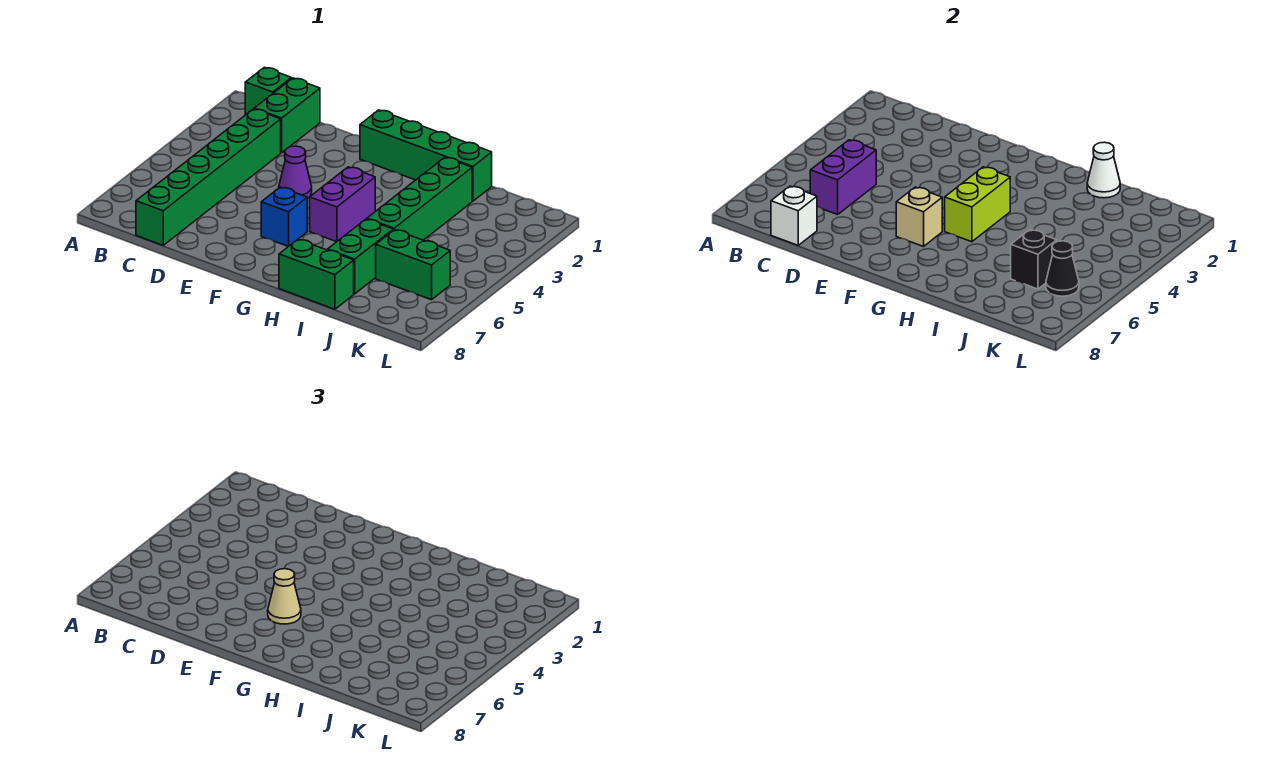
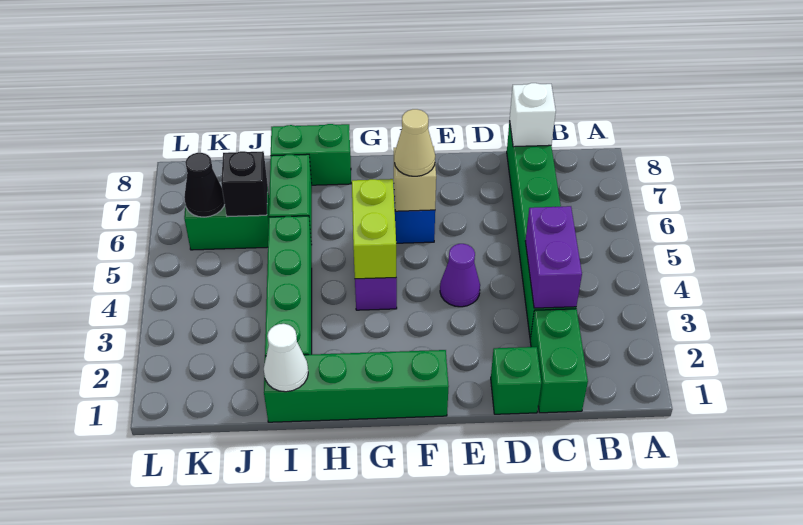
green brick B1 level 1 -> green brick D1 level 1
purple brick C5:C6 level 2 -> purple brick C3:C4 level 2

